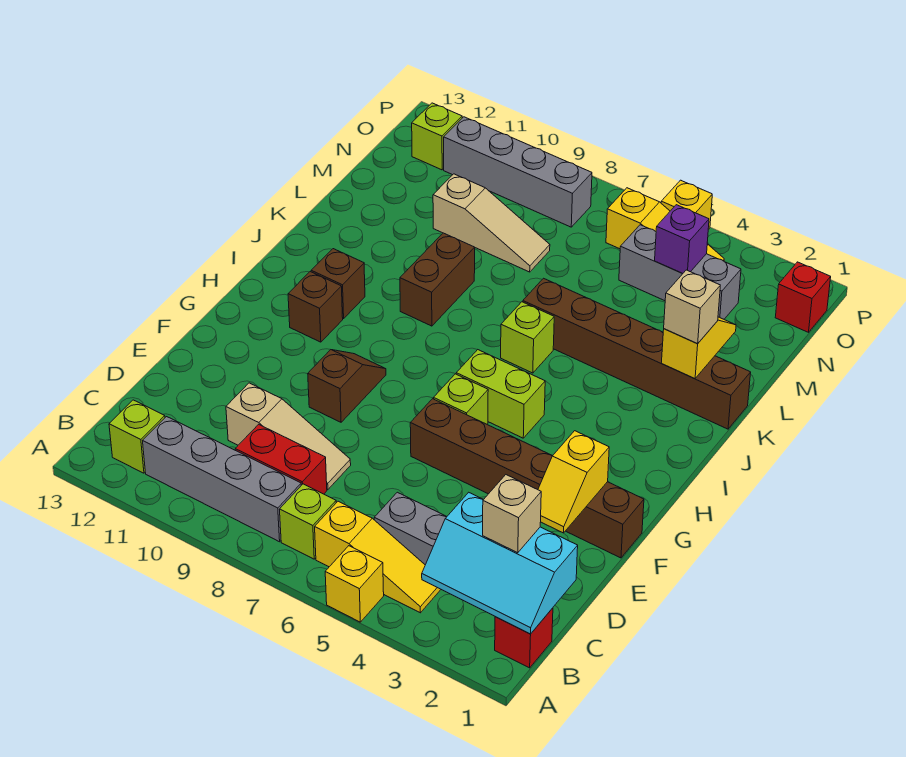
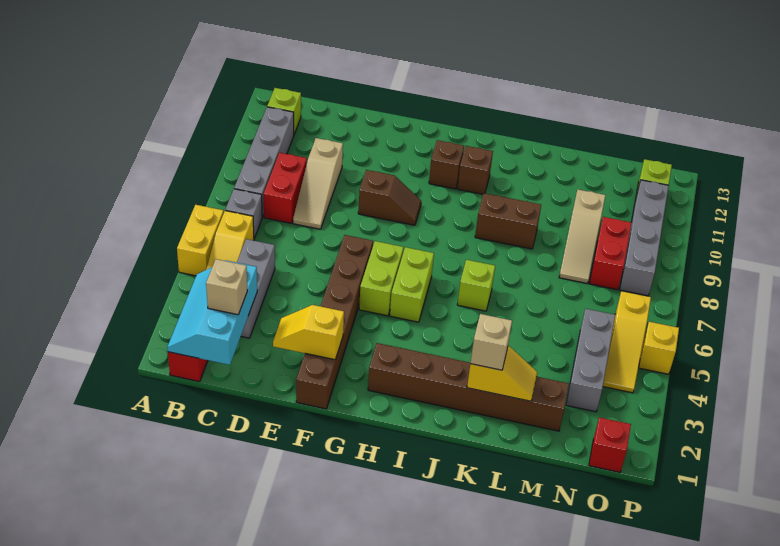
yellow brick A5 level 1 -> yellow brick A5:A6 level 1
lime brick B7 level 1 -> grey brick B7 level 1
lime brick G6 level 1 -> lime brick G5:G6 level 1
brown brick K1:K6 level 1 -> brown brick H2:M2 level 1
purple brick N4 level 2 -> none
none -> red brick N8:N9 level 1

